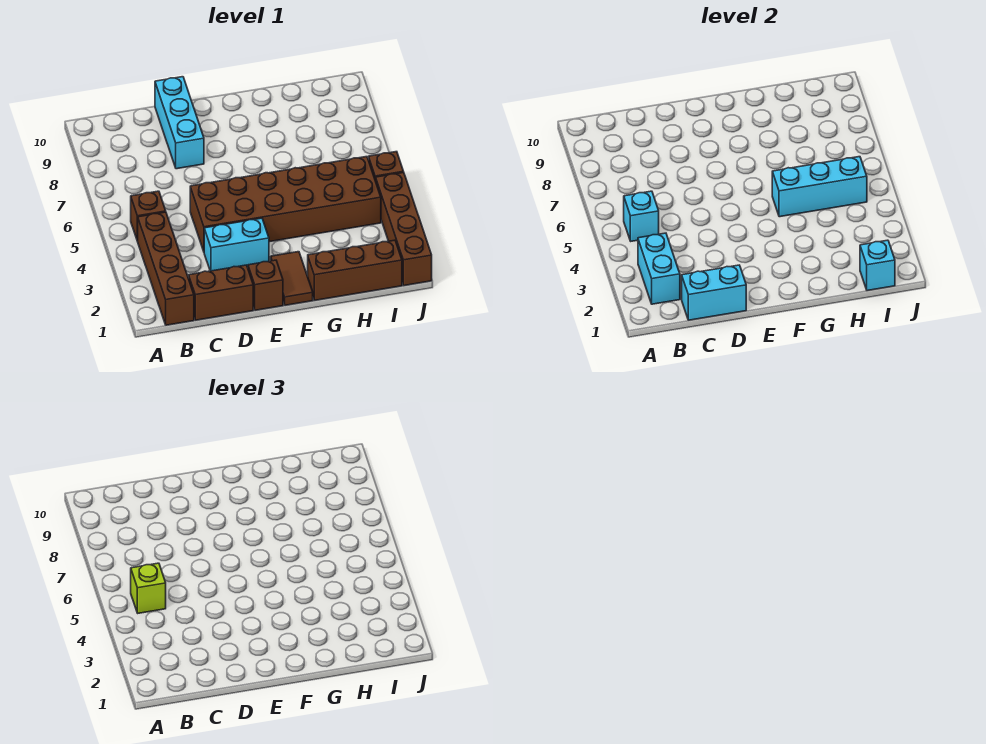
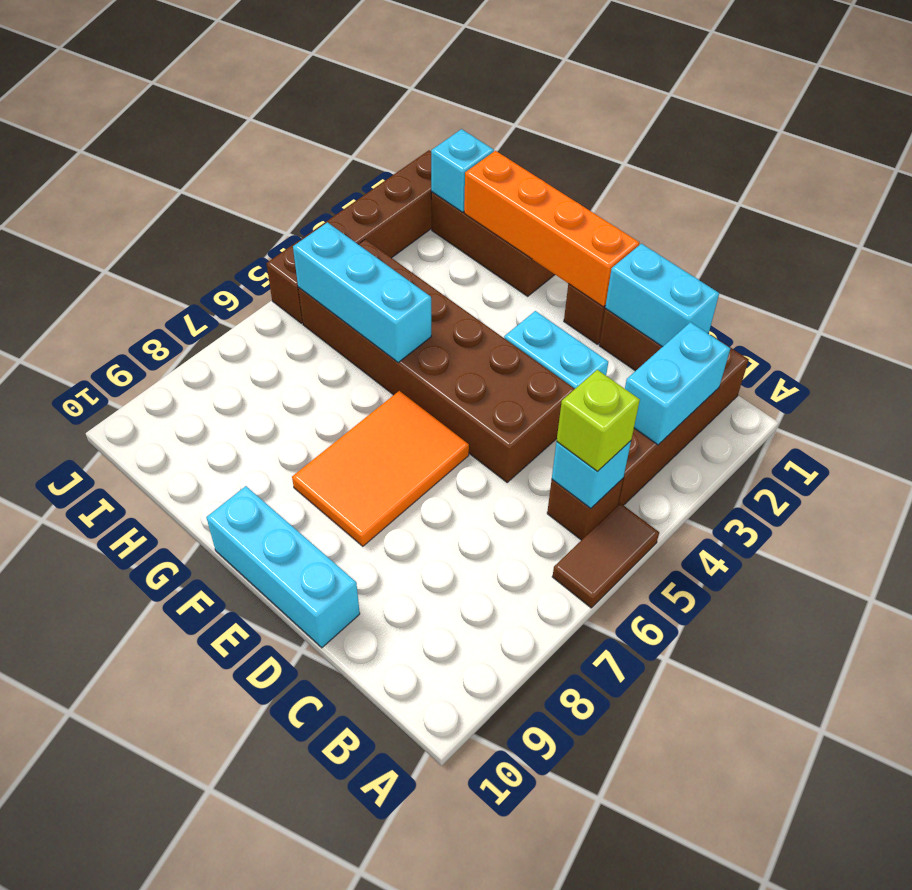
cyan brick D8:D10 level 1 -> cyan brick D10:F10 level 1
none -> orange brick E1:H1 level 2
none -> orange tile E6:F8 level 1
brown tile F1:F2 level 1 -> brown tile A5:A6 level 1

